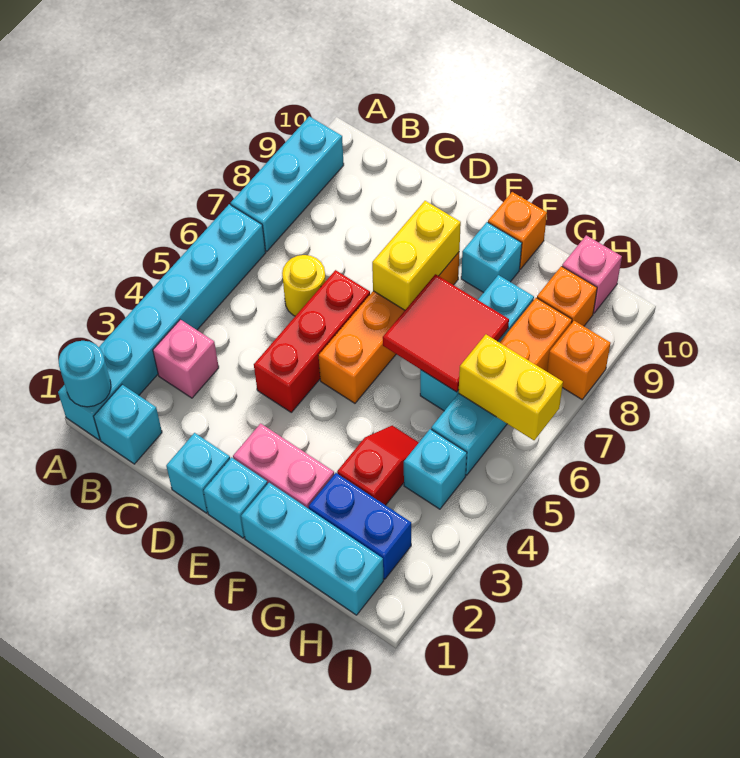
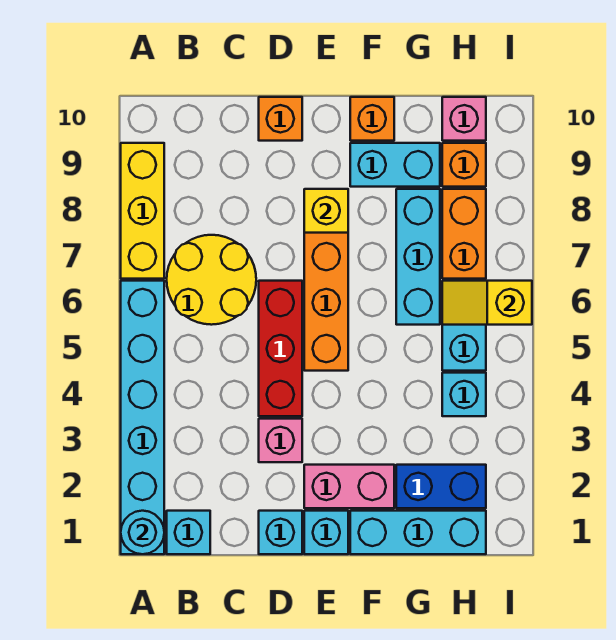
cyan brick A7:A9 level 1 -> yellow brick A7:A9 level 1
pink brick B3 level 1 -> pink brick D3 level 1
yellow round brick C6 level 1 -> yellow round brick B6:C7 level 1
yellow brick E7:E8 level 2 -> yellow brick E8 level 2
red tile F6:G7 level 2 -> none
cyan brick F9 level 1 -> cyan brick F9:G9 level 1
red slope G3:G4 level 1 top 3 -> none
yellow brick H6:I6 level 2 -> yellow slope H6:I6 level 2 top I
orange brick I8 level 1 -> orange brick D10 level 1

